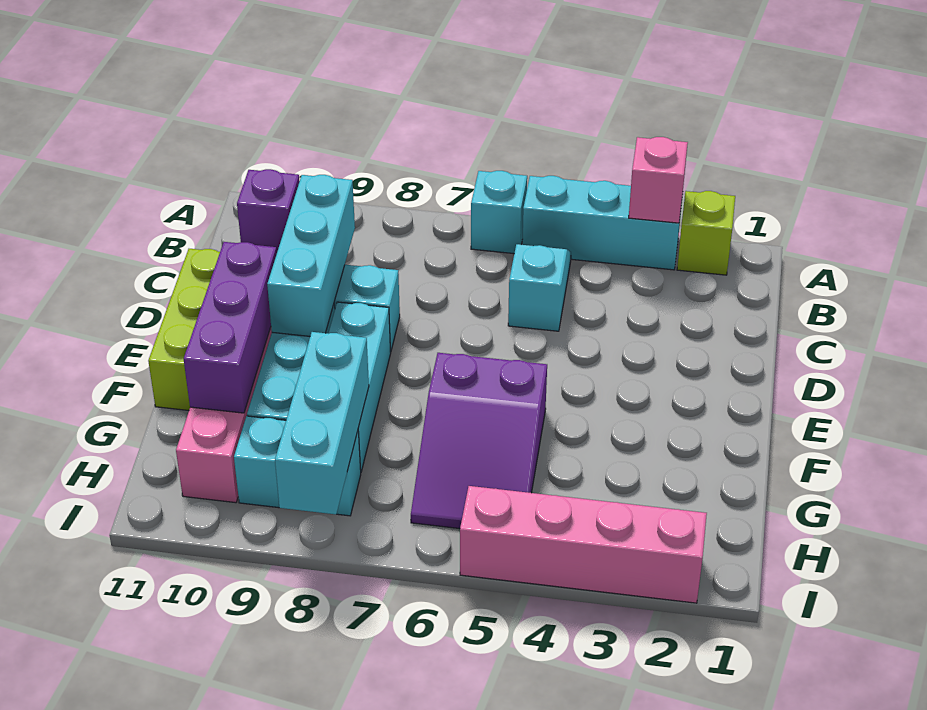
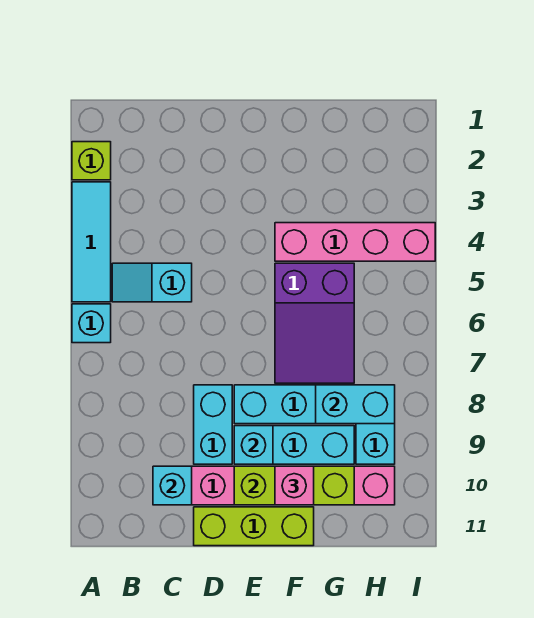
cyan brick A3:A5 level 1 -> cyan tile A3:A5 level 1
pink brick A3 level 2 -> pink brick F10 level 3
cyan brick C9:E9 level 2 -> cyan brick E9 level 2
purple brick C10 level 2 -> cyan brick C10 level 2
purple brick E10:G10 level 2 -> lime brick E10:G10 level 2
purple slope F5:H6 level 1 top F -> purple slope F5:G7 level 1 top 5
cyan brick G8:I8 level 2 -> cyan brick G8:H8 level 2
pink brick I2:I5 level 1 -> pink brick F4:I4 level 1

